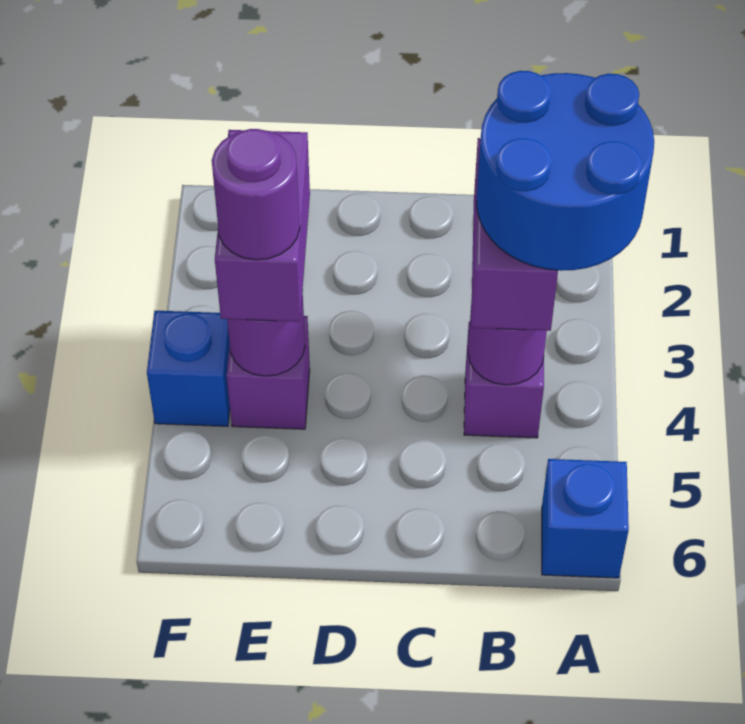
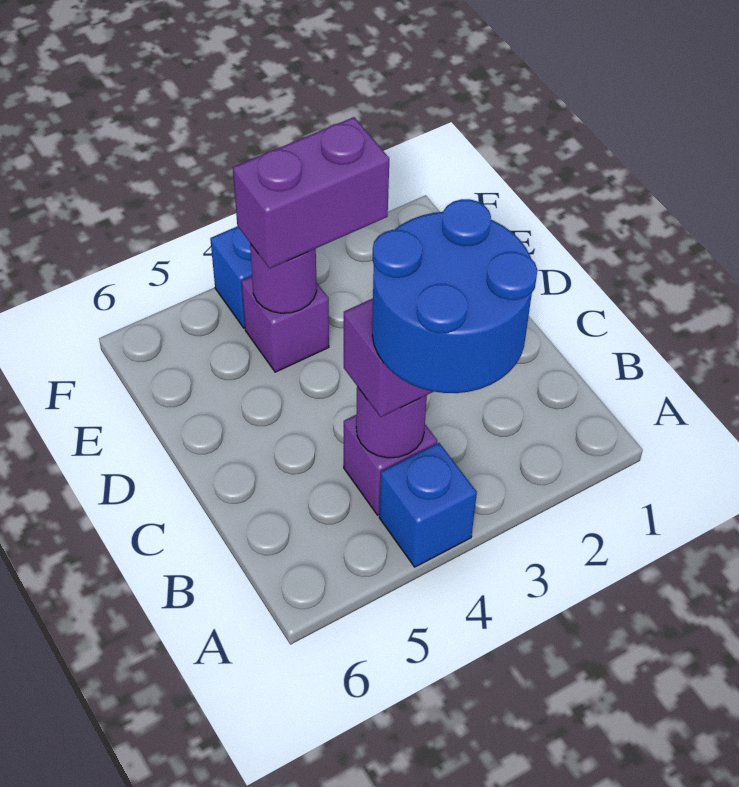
blue brick A6 level 1 -> blue brick A4 level 1
purple round brick E4 level 4 -> none

